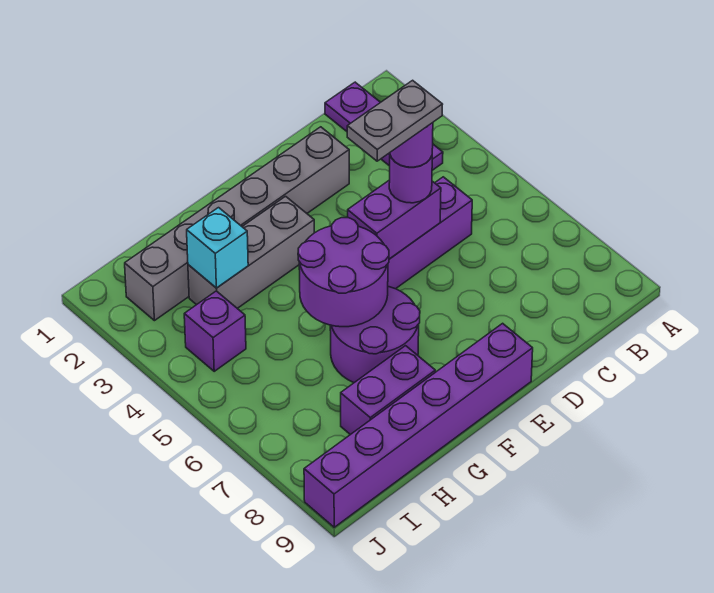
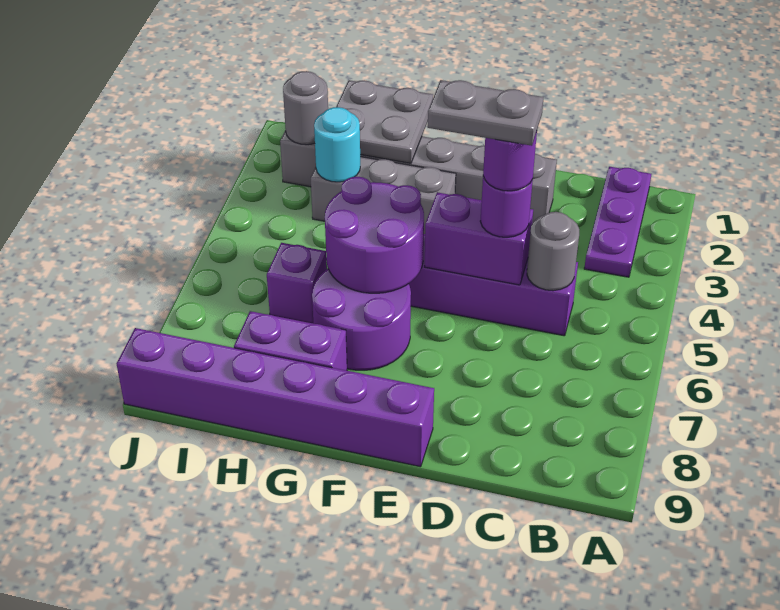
none -> grey round brick C5 level 2
none -> grey plate G1:H2 level 2
cyan brick H3 level 2 -> cyan round brick H3 level 2
none -> grey round brick I2 level 2
purple brick I4 level 1 -> purple brick H6 level 1

